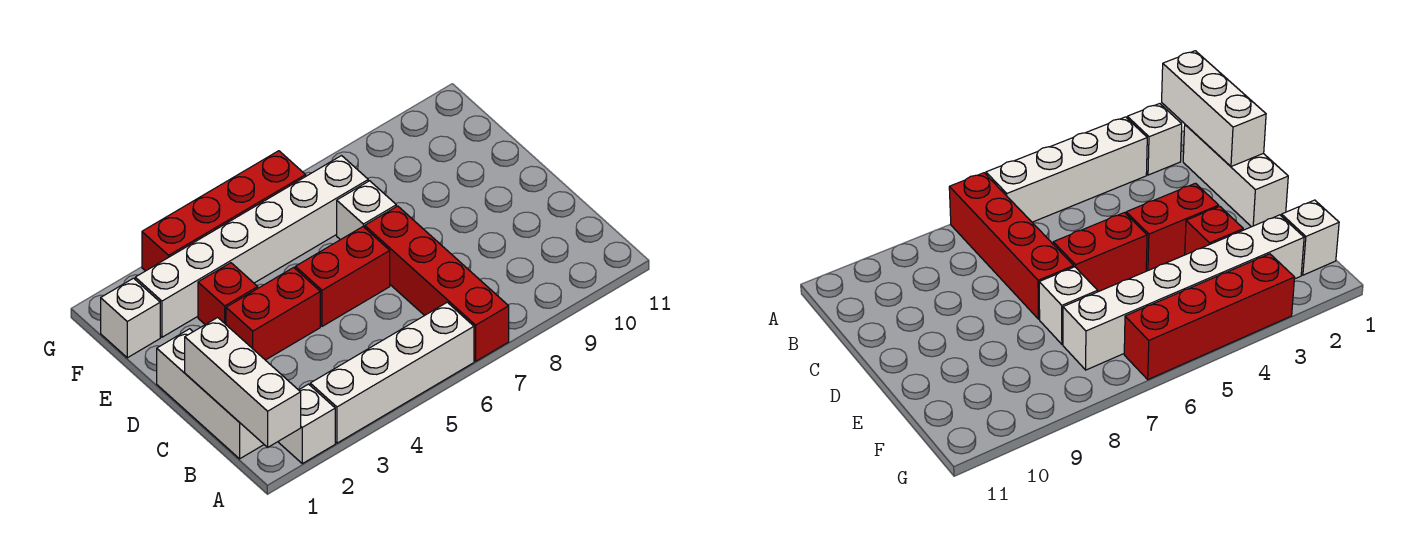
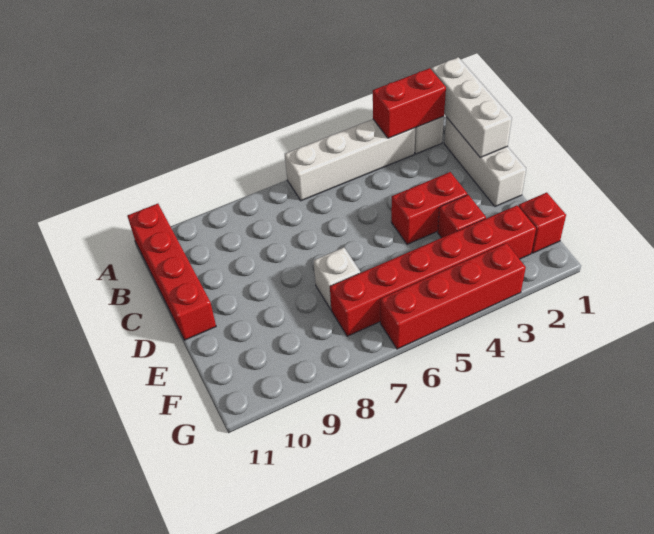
red brick A7:D7 level 1 -> red brick A11:D11 level 1
red brick D5:D6 level 1 -> red brick A2:A3 level 2
white brick F1 level 1 -> red brick F1 level 1
white brick F2:F7 level 1 -> red brick F2:F7 level 1

